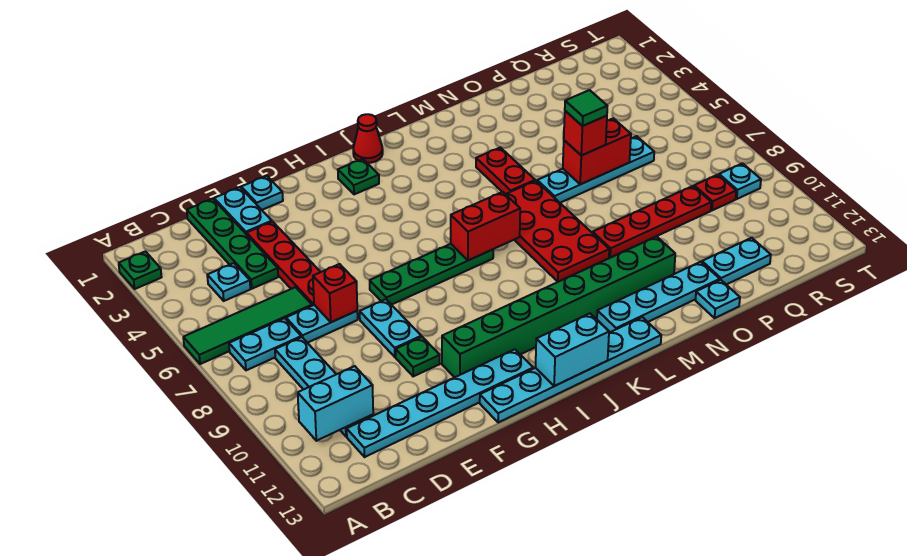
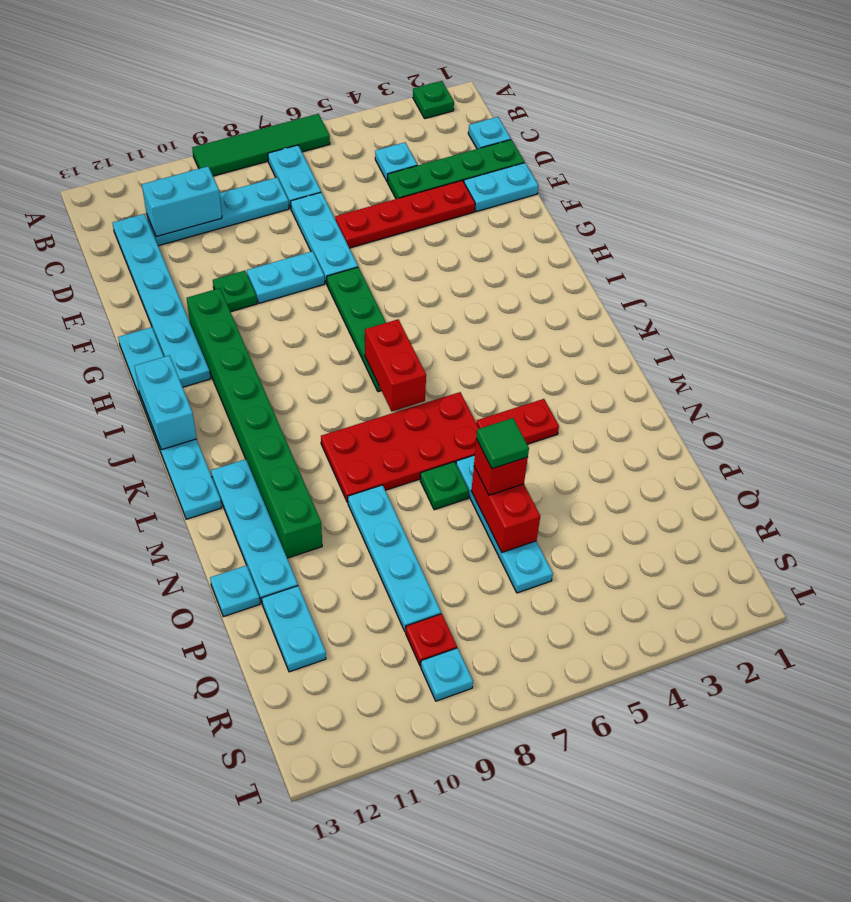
green tile A6:D6 level 1 -> green tile A6:A9 level 1
cyan brick B11:C11 level 2 -> cyan brick C10:C11 level 2
cyan plate D7:E7 level 1 -> cyan plate D7:F7 level 1
red brick E7 level 2 -> none
cyan plate F1 level 1 -> cyan plate C1 level 1
green plate I2 level 1 -> green plate N7 level 1
red cone J1 level 1 -> none
red plate N9:Q9 level 1 -> cyan plate N9:Q9 level 1

